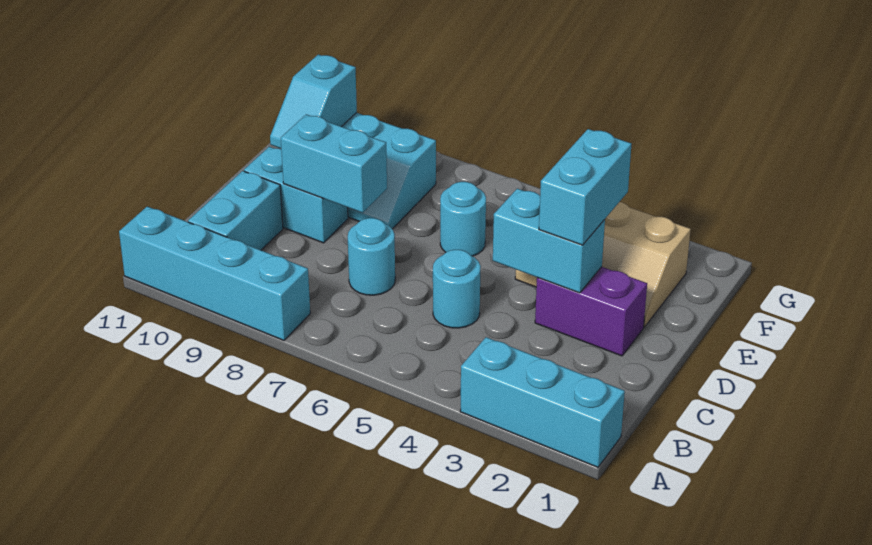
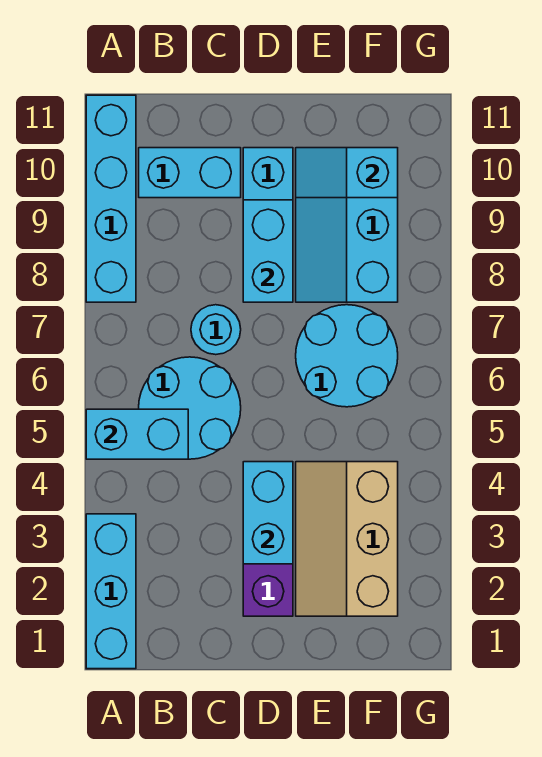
cyan round brick C5 level 1 -> cyan round brick B5:C6 level 1
cyan brick D3:E3 level 3 -> cyan brick A5:B5 level 2
cyan round brick E6 level 1 -> cyan round brick E6:F7 level 1

